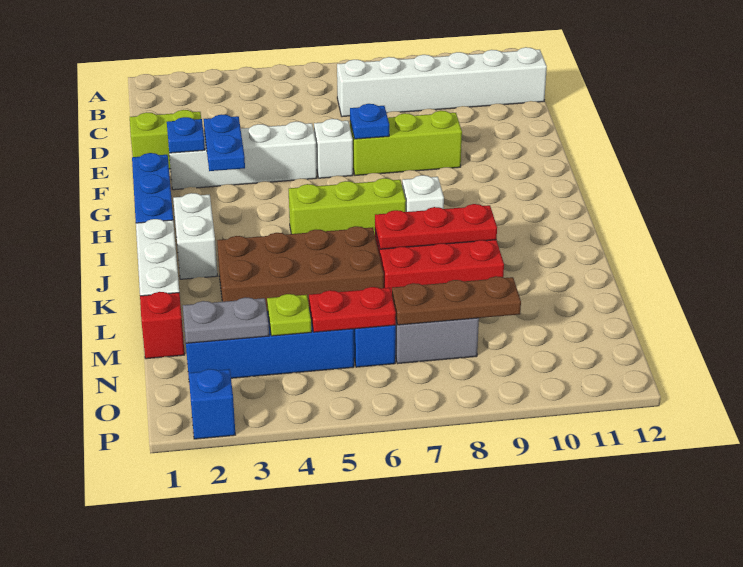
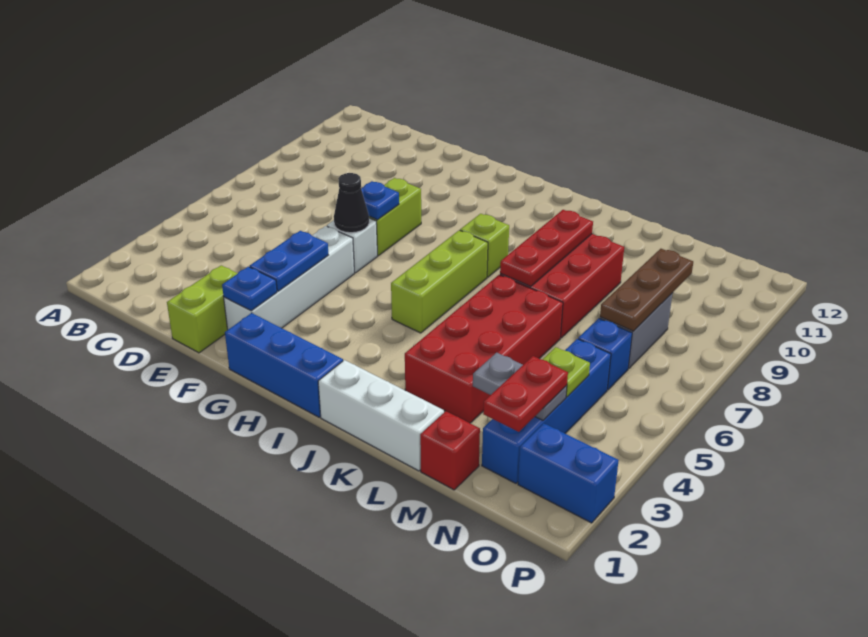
white brick C7:C12 level 1 -> none
blue plate F3:G3 level 2 -> blue plate F3:F4 level 2
none -> black cone F6 level 2
lime brick F7:F9 level 1 -> lime brick F7:F8 level 1
white brick I2:J2 level 1 -> none
white brick I8 level 1 -> lime brick I8 level 1
brown brick K3:L6 level 1 -> red brick K3:L6 level 1
grey plate N2:N3 level 2 -> grey plate M3:N3 level 2
red plate N5:N6 level 2 -> red plate N2:N3 level 3
blue brick P2 level 1 -> blue brick O2:P2 level 1

